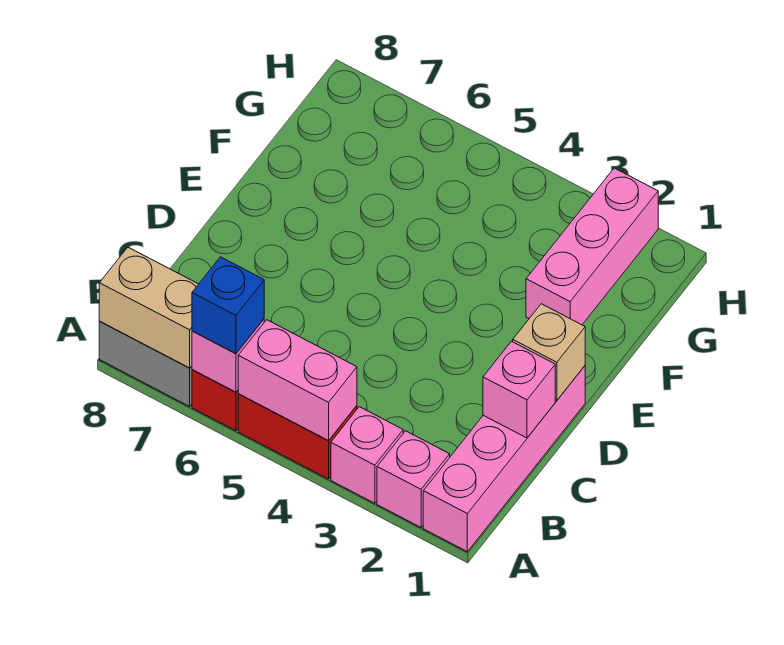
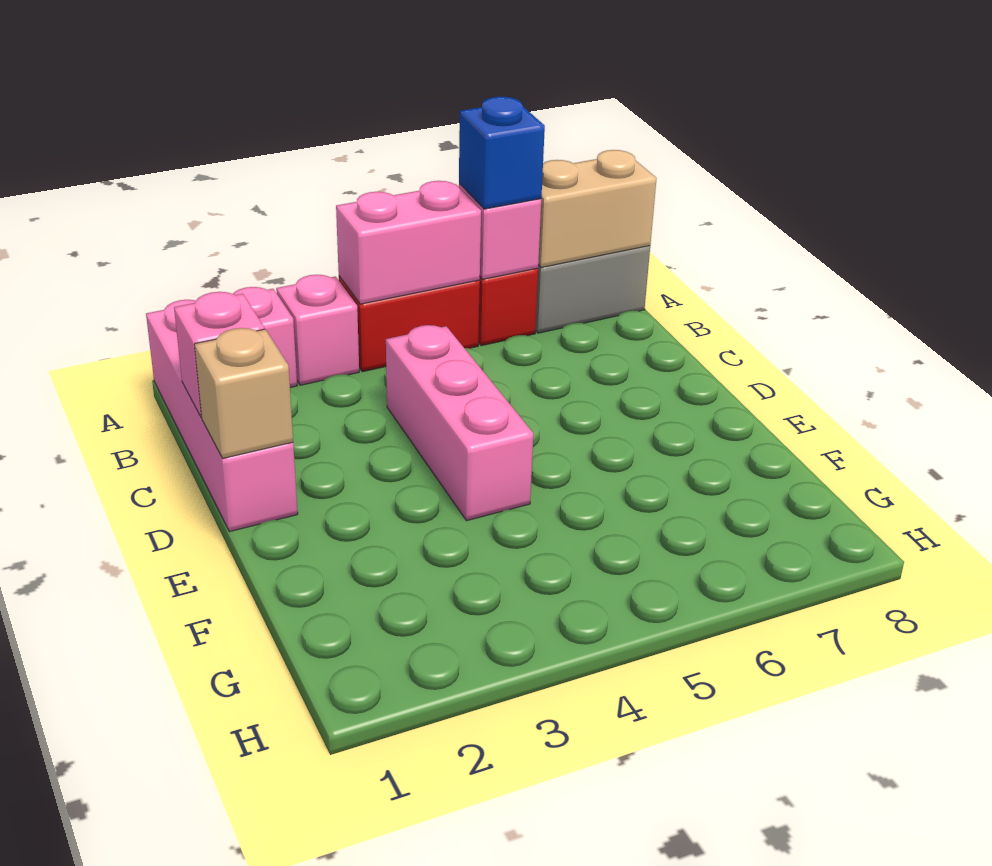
pink brick F2:H2 level 1 -> pink brick C4:E4 level 1

